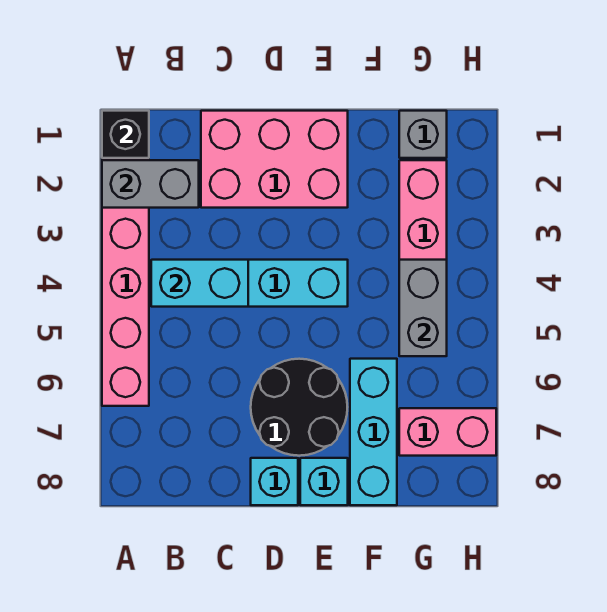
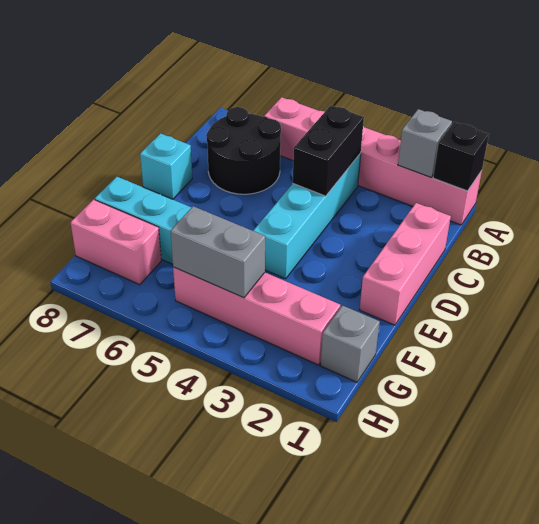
grey brick A2:B2 level 2 -> grey brick A2 level 2
cyan brick B4:C4 level 2 -> black brick B4:C4 level 2
pink brick C1:E2 level 1 -> pink brick C1:E1 level 1
black round brick D6:E7 level 1 -> black round brick B6:C7 level 1
cyan brick E8 level 1 -> none
pink brick G7:H7 level 1 -> pink brick G7:G8 level 1

